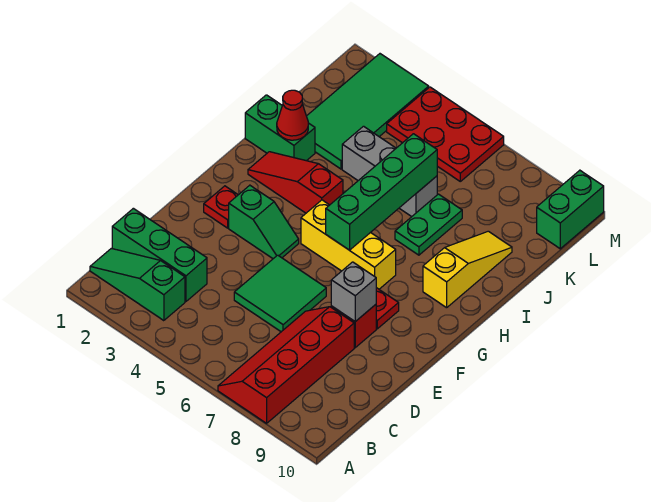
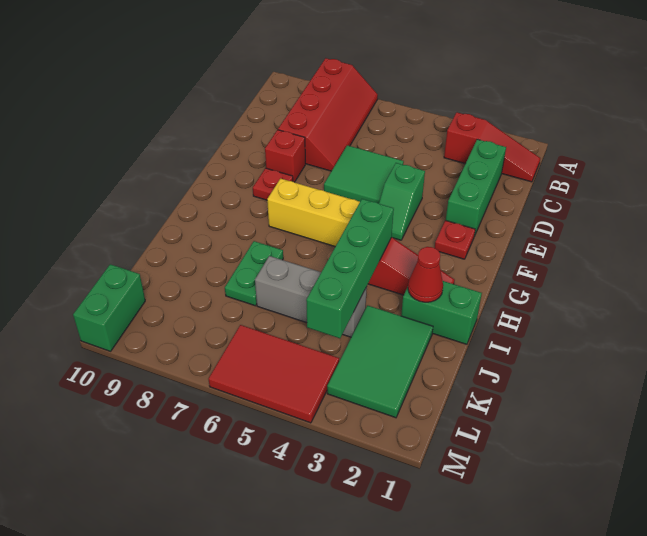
green slope B1:B3 level 1 top 3 -> red slope B1:B3 level 1 top 3
green brick C1:C3 level 1 -> green brick C2:E2 level 1
grey brick E8 level 2 -> none
green slope F3:F4 level 1 top 3 -> green slope E4:F4 level 1 top E
green brick G6:J6 level 2 -> green brick H4:K4 level 2
yellow slope H9:J9 level 1 top H -> none
green tile J2:M3 level 1 -> green tile J2:L3 level 1
red plate L4:M6 level 1 -> red tile L4:M6 level 1

